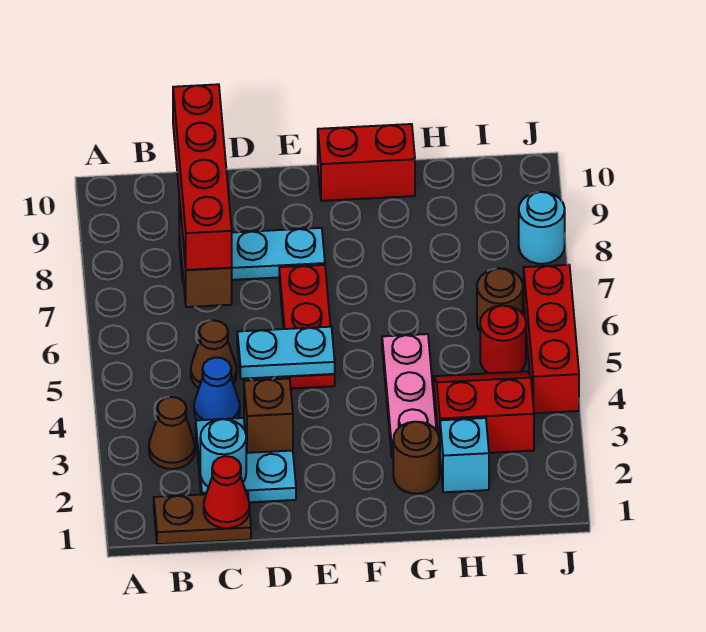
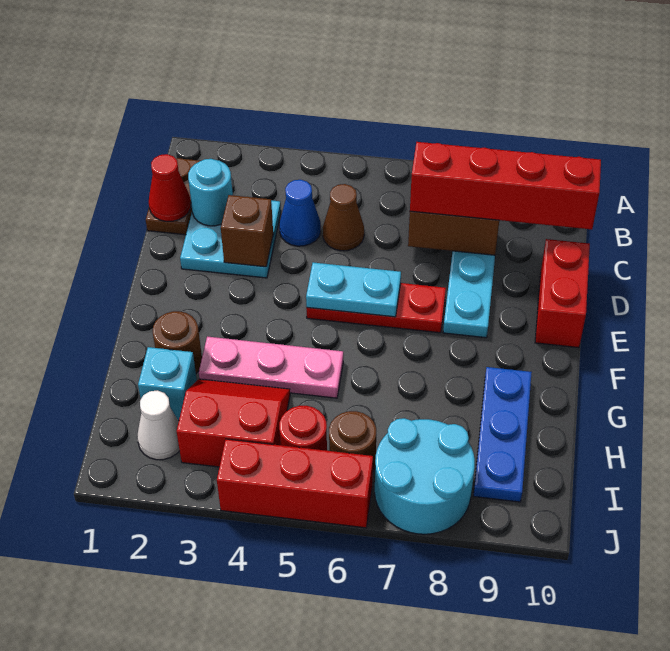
brown cone B3 level 1 -> none
cyan plate D5:E5 level 2 -> cyan plate E5:E6 level 2
red brick F10:G10 level 1 -> red brick D10:E10 level 1
none -> blue plate G9:I9 level 1
red slope H3:I4 level 1 top 3 -> red slope H3:I4 level 1 top I
none -> white cone I2 level 1
cyan round brick J8 level 1 -> cyan round brick I7:J8 level 1

